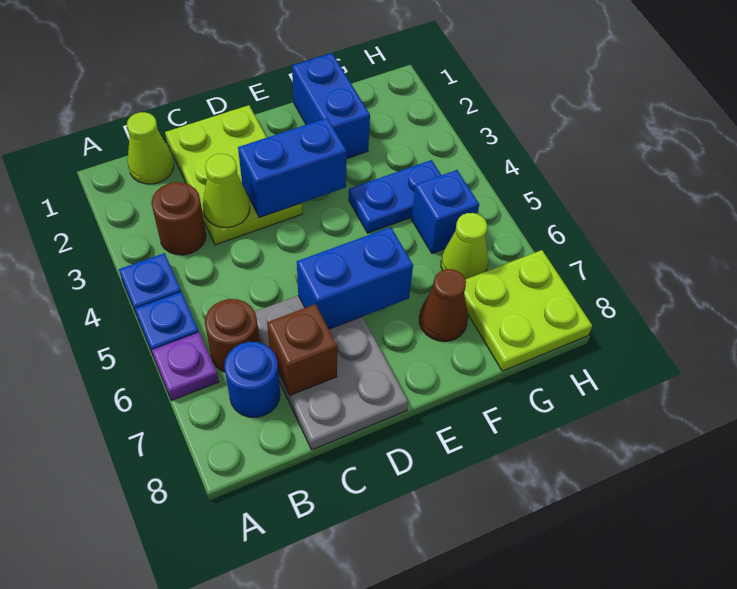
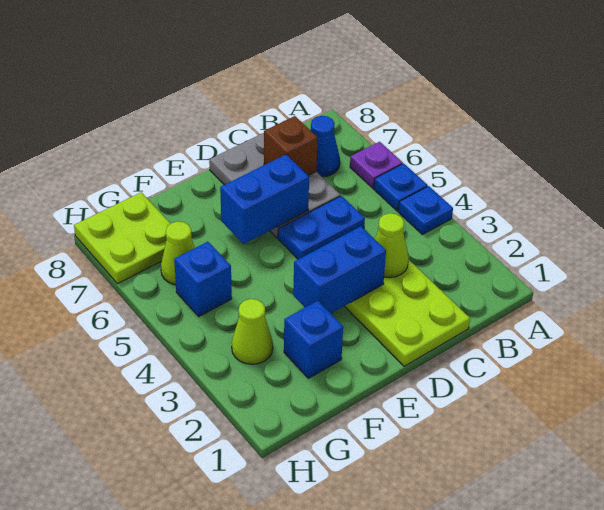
lime cone B1 level 1 -> lime cone G3 level 1
brown round brick B3 level 1 -> none
brown round brick B6 level 1 -> none
blue round brick B7 level 1 -> blue cone B7 level 1
blue brick F1:F2 level 1 -> blue brick F2 level 1
blue plate F4:G4 level 1 -> blue plate C5:D5 level 1
brown cone F7 level 1 -> none

